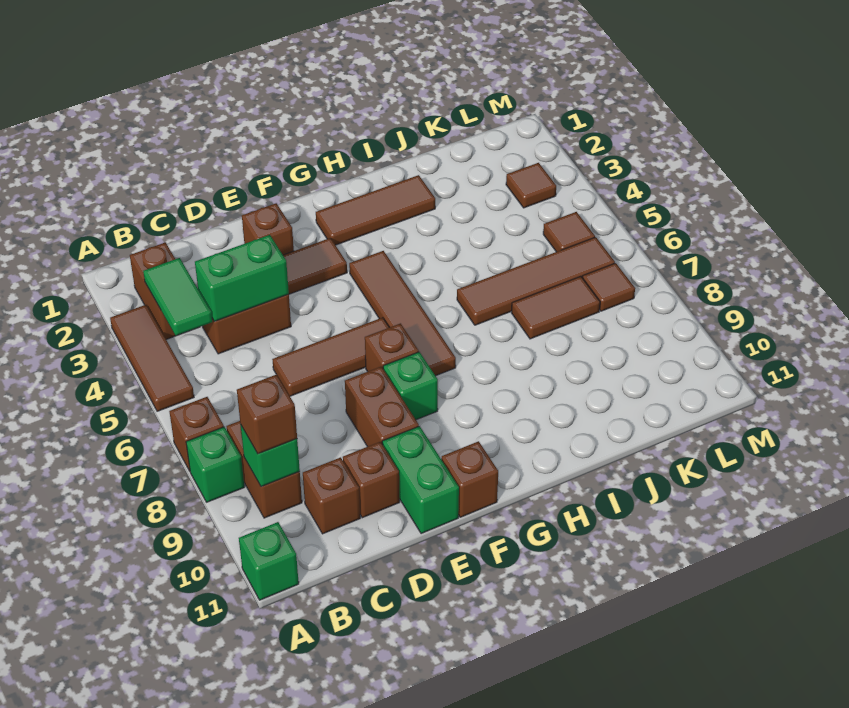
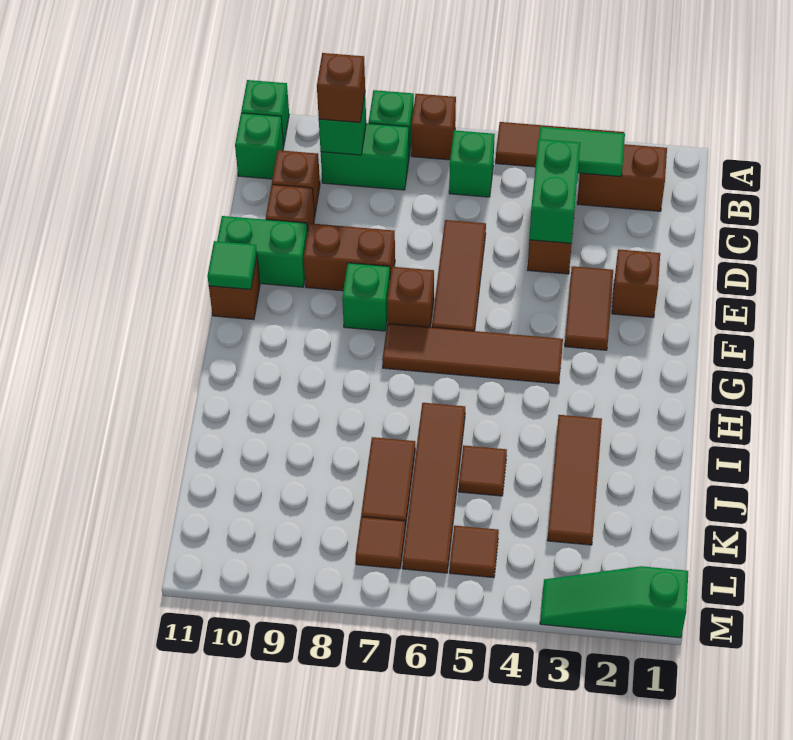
none -> green brick B6 level 1
brown brick B8:B9 level 1 -> green brick B8:B9 level 1
none -> green brick B11 level 1
none -> green tile F11 level 2
brown tile G2:I2 level 1 -> brown tile I3:K3 level 1
brown tile L3 level 1 -> brown tile J5 level 1
none -> green slope M1:M3 level 1 top 1

